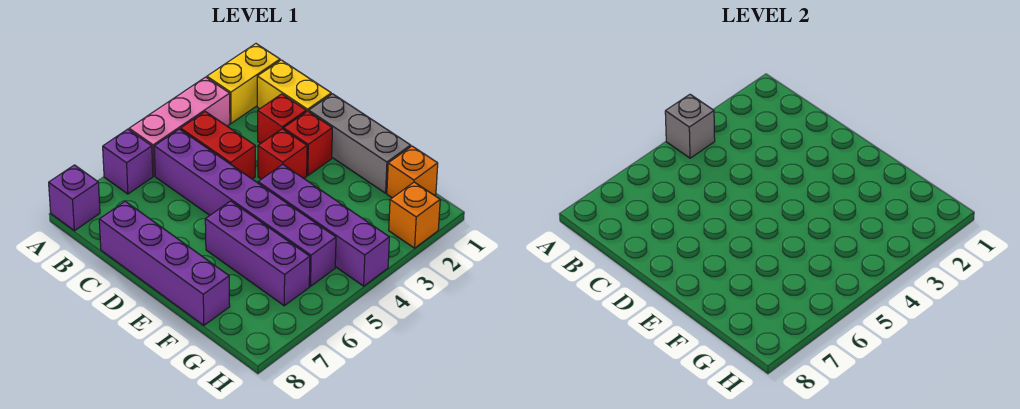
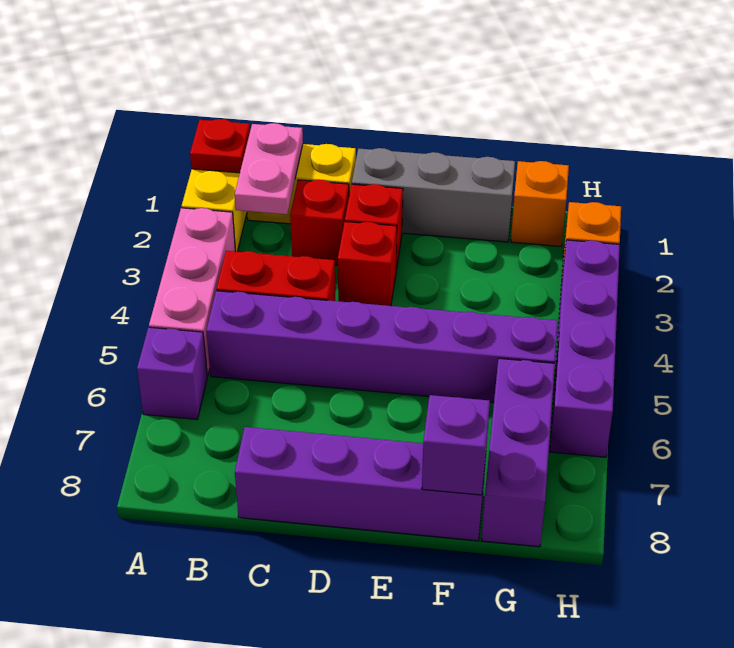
none -> red plate A1 level 2
grey brick A4 level 2 -> none
purple brick A8 level 1 -> purple brick F8 level 2
none -> pink plate B1:B2 level 2
purple brick E4:H4 level 1 -> purple brick H3:H6 level 1
purple brick E6:G6 level 1 -> purple brick G6:G8 level 1

